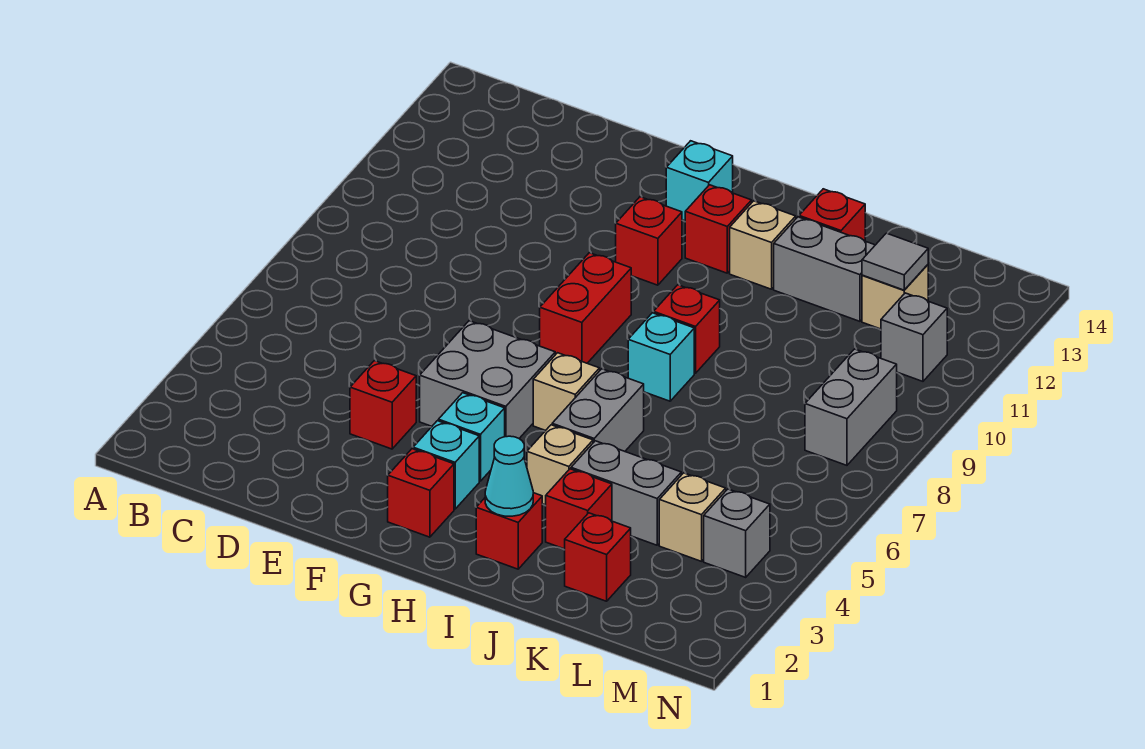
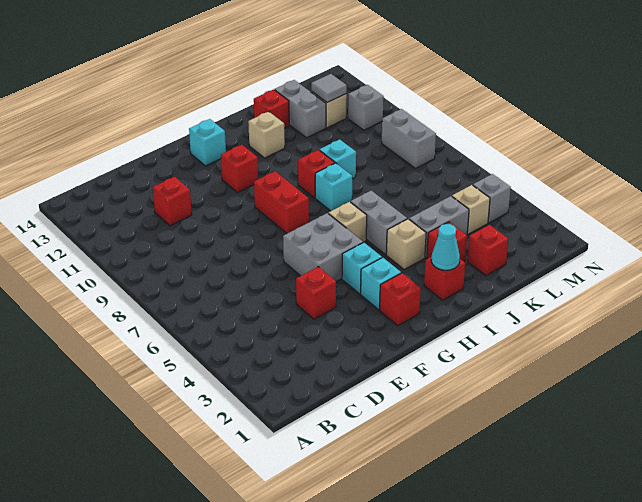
red brick H12 level 1 -> red brick D11 level 1
none -> cyan brick J9 level 1
grey brick J12:K12 level 1 -> grey brick K12:K13 level 1

